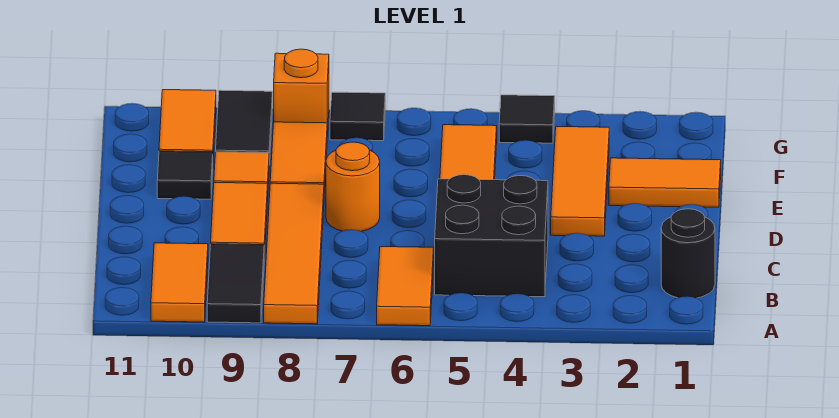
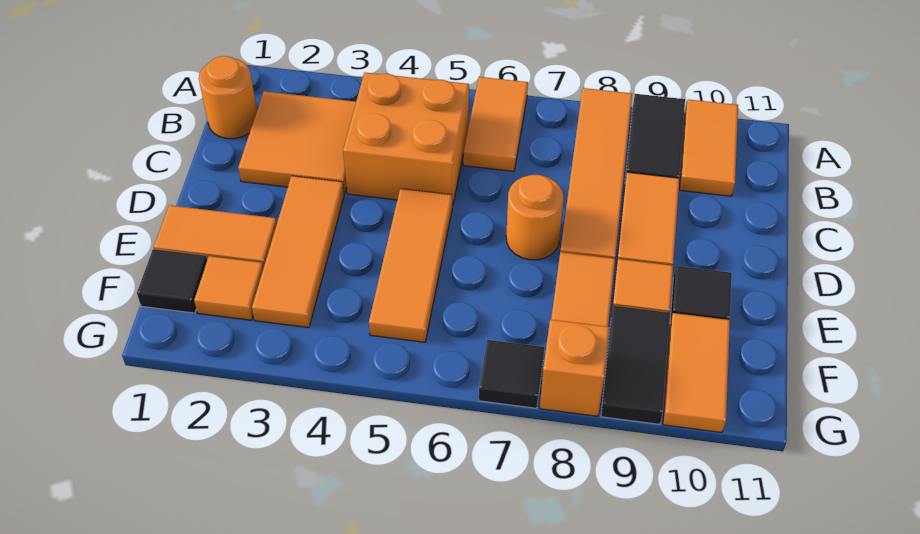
black round brick B1 level 1 -> orange round brick B1 level 1
none -> orange tile B2:C3 level 1
black brick B4:C5 level 1 -> orange brick B4:C5 level 1
none -> orange tile F2 level 1
black tile G4 level 1 -> black tile F1 level 1

